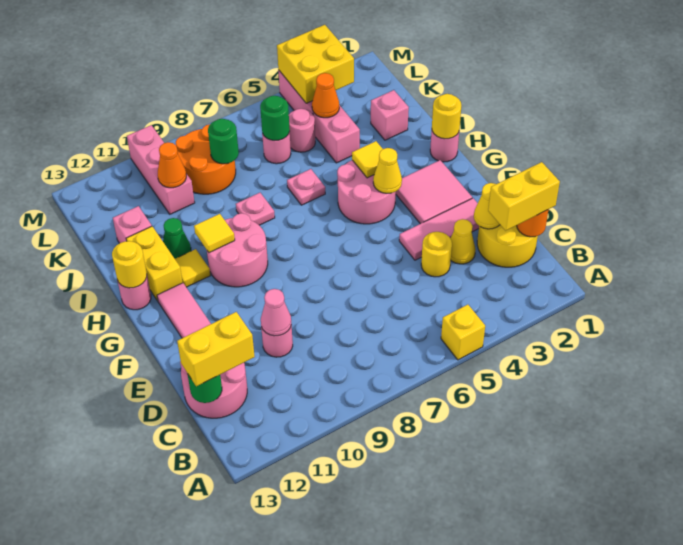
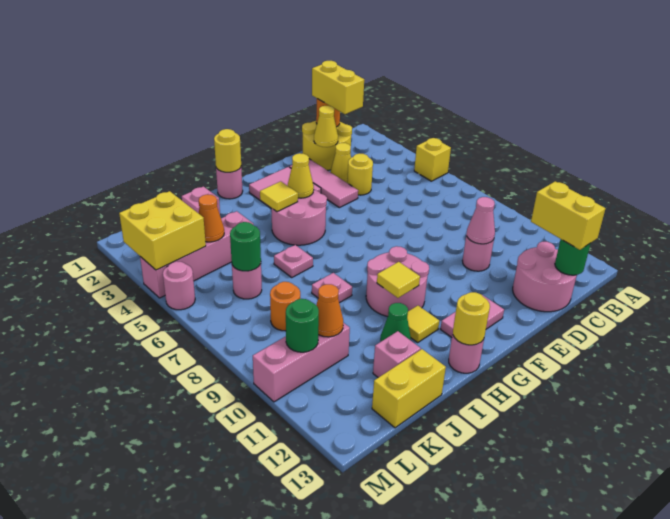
yellow brick H12:I12 level 1 -> yellow brick J13:K13 level 1
pink round brick K5 level 1 -> pink round brick M5 level 1
orange round brick K8:L9 level 1 -> orange round brick K8 level 1
green round brick K8 level 2 -> green round brick L10 level 2

